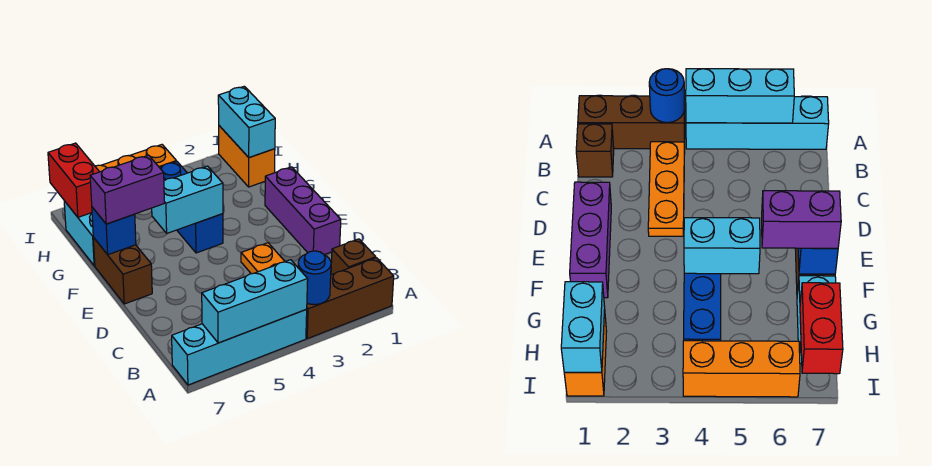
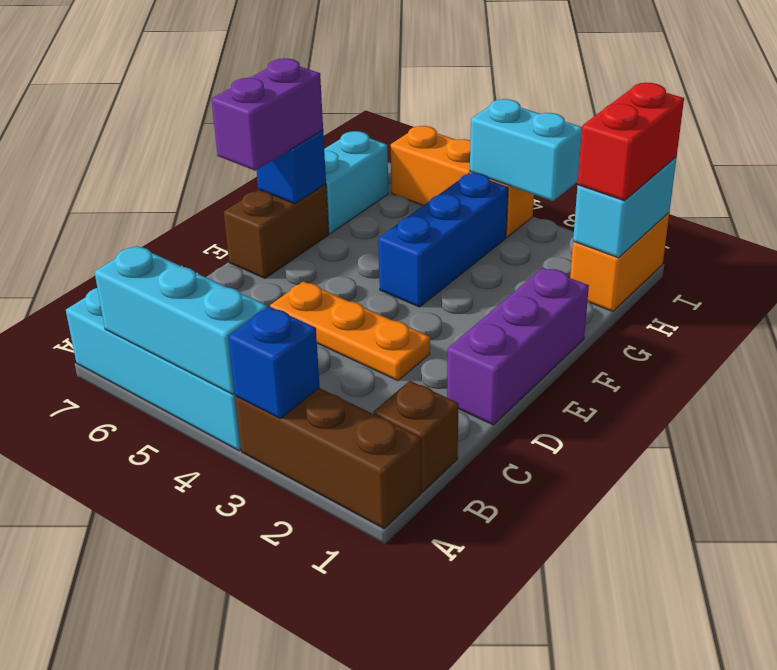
blue round brick A3 level 2 -> blue brick A3 level 2
orange plate B3:D3 level 1 -> orange plate D3:D5 level 1
cyan brick F4:F5 level 2 -> cyan brick I3:I4 level 2
purple brick F6:F7 level 3 -> purple brick E7:F7 level 3
red brick H7:I7 level 2 -> red brick H1:I1 level 3

